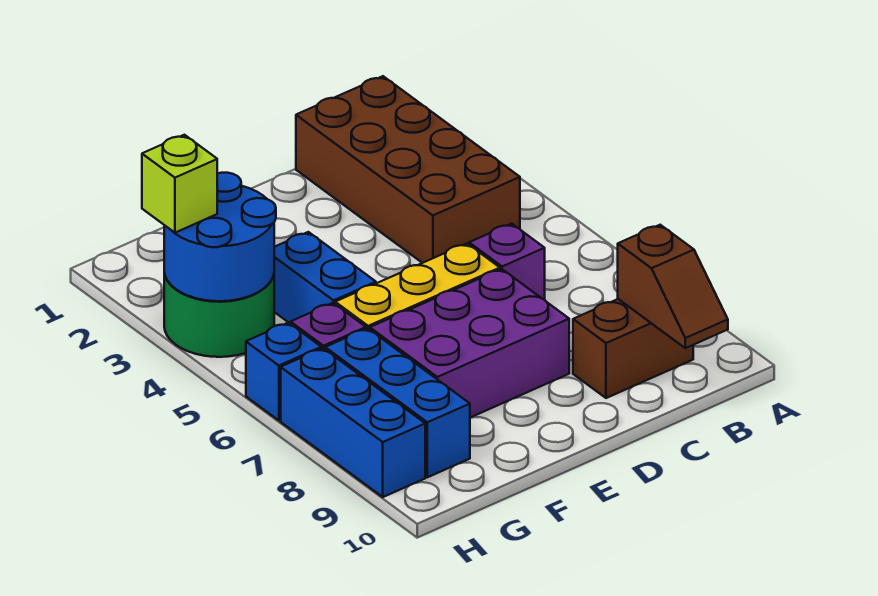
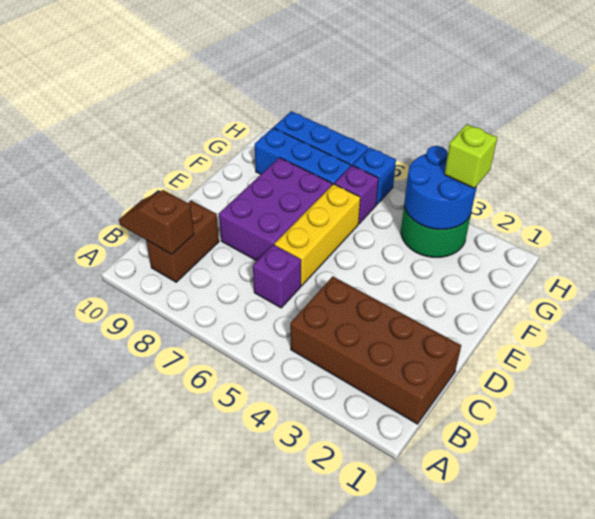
blue brick F4:F5 level 1 -> none

